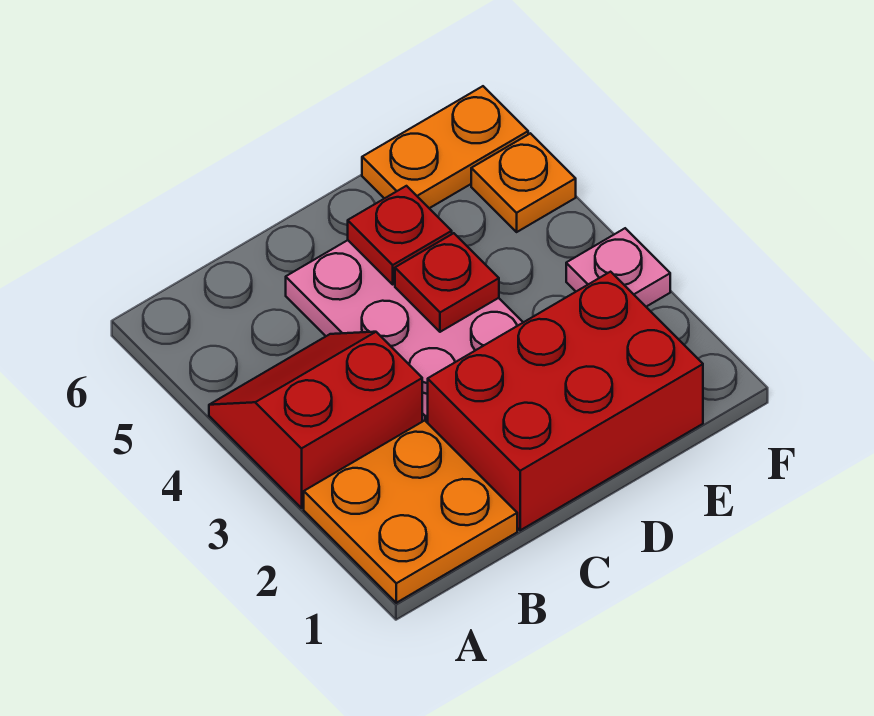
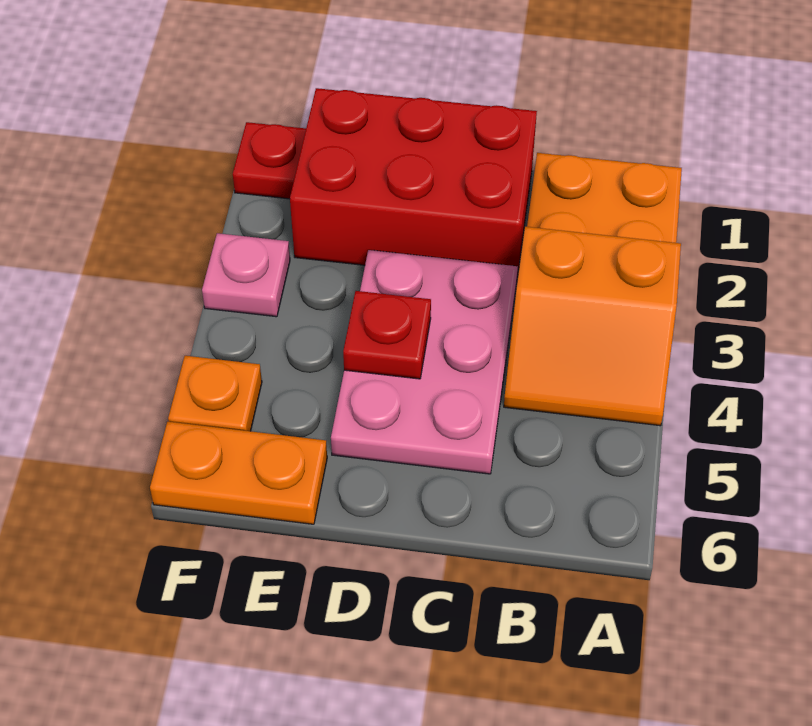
red slope A3:B4 level 1 top 3 -> orange slope A3:B4 level 1 top 3
red plate D5 level 2 -> red plate F1 level 1

